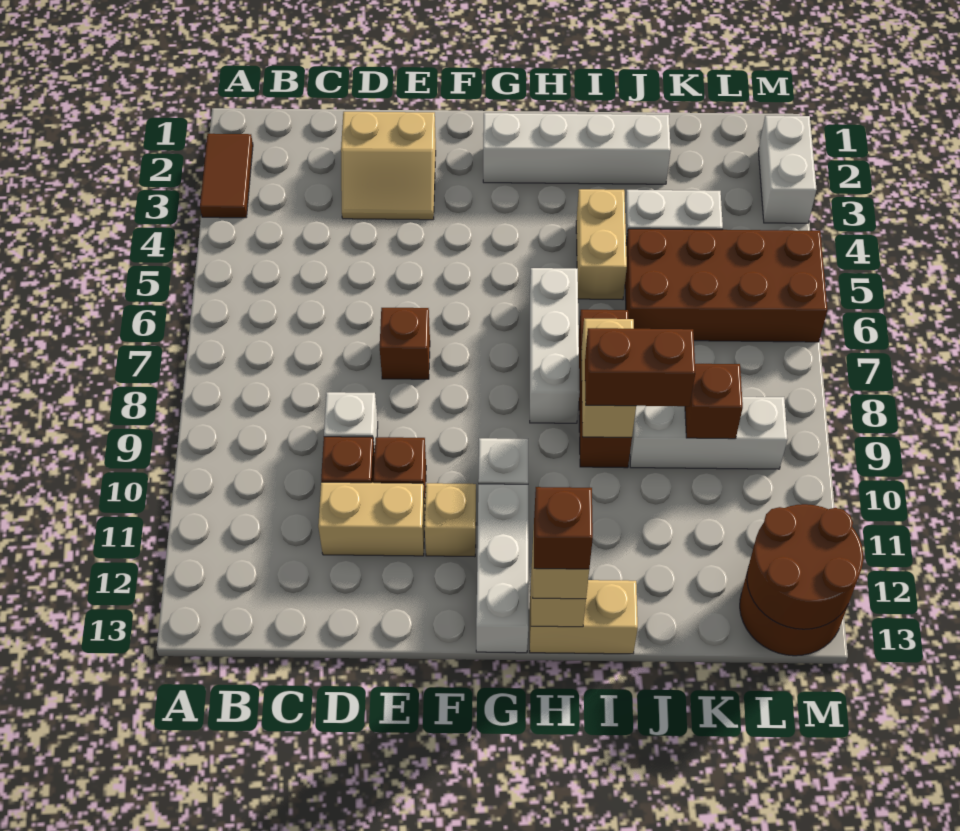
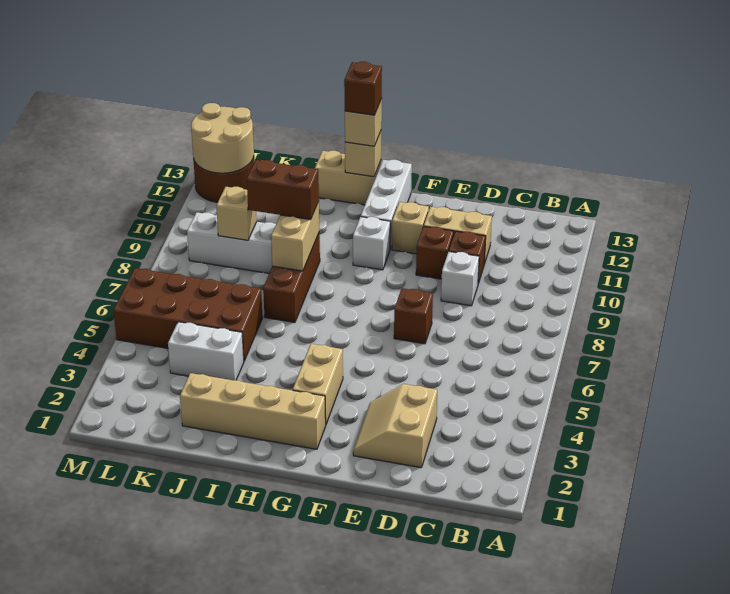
brown tile A2:A3 level 1 -> none
tan slope D2:E3 level 1 top 2 -> tan slope D2:E3 level 1 top D
white brick G2:J2 level 1 -> tan brick G2:J2 level 1
white brick H6:H8 level 1 -> none
tan brick I4:I5 level 1 -> tan brick G3:G4 level 1
brown brick K9 level 2 -> tan brick K9 level 2
brown round brick L12:M13 level 2 -> tan round brick L12:M13 level 2
white brick M2:M3 level 1 -> none

